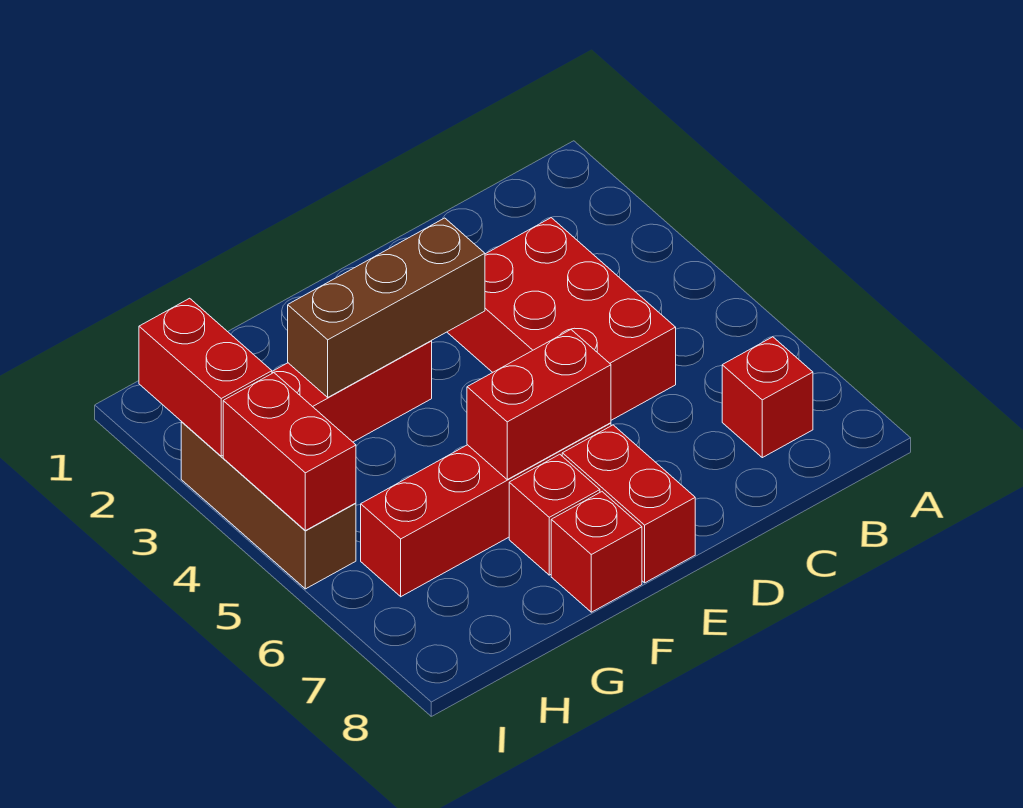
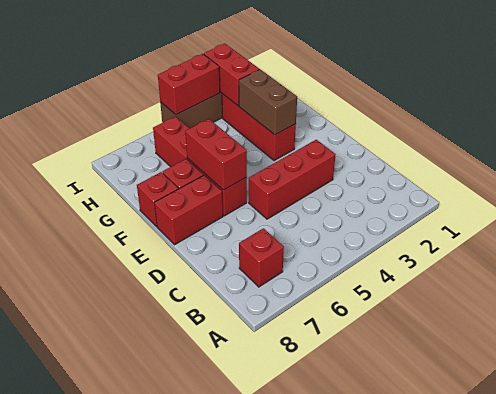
red brick C3:D5 level 1 -> red brick D3:D5 level 1
brown brick E3:G3 level 2 -> brown brick F3:G3 level 2
red brick I2:I3 level 2 -> red brick H3:I3 level 2

